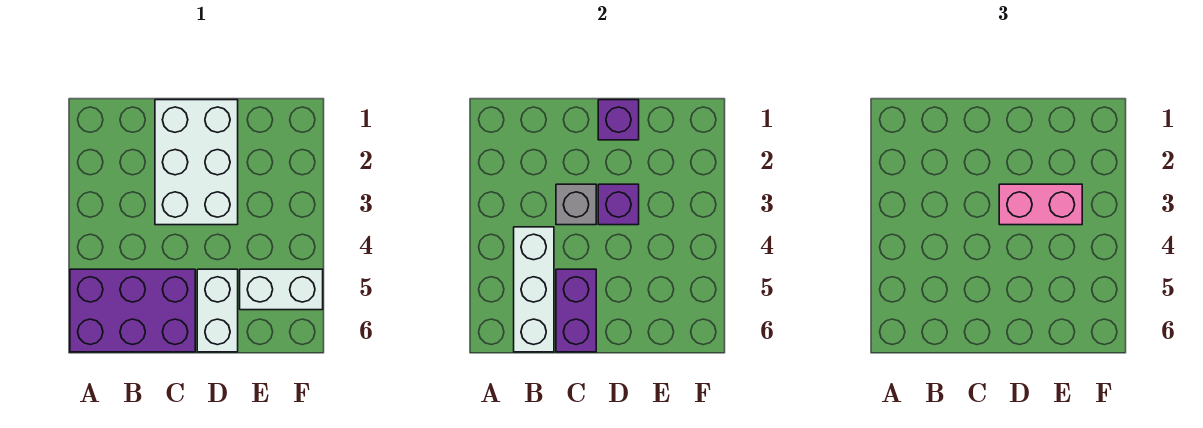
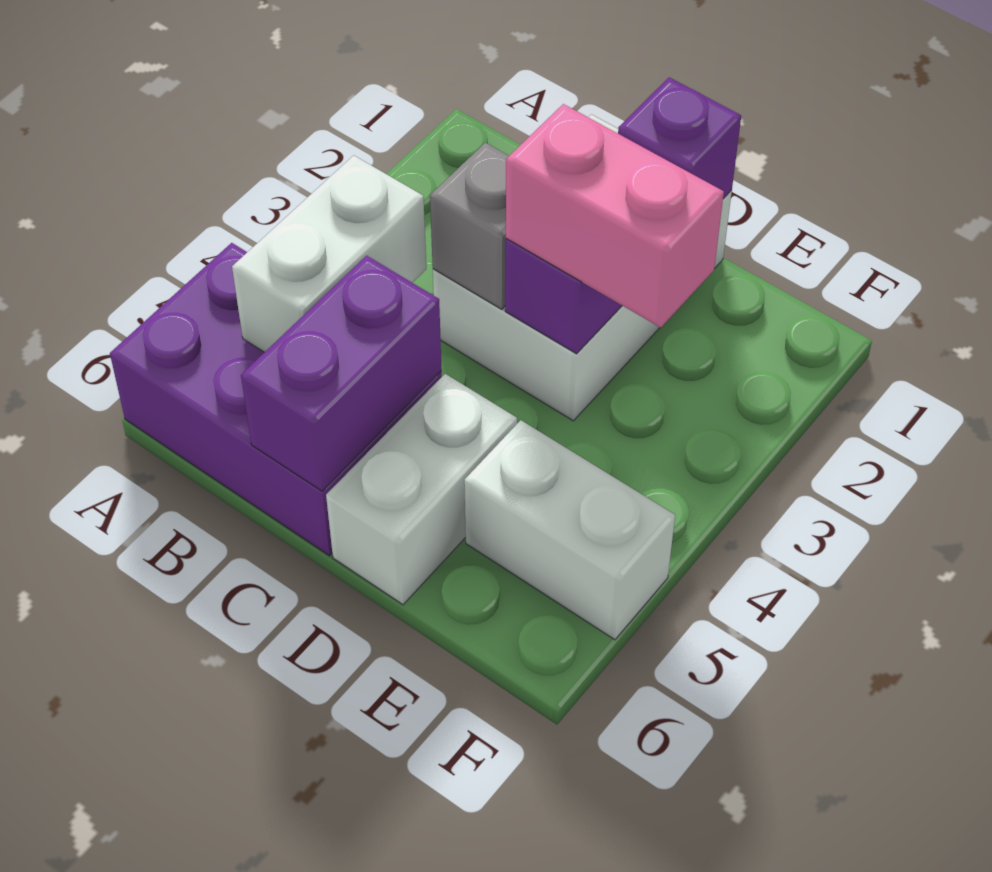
white brick B4:B6 level 2 -> white brick B4:B5 level 2

